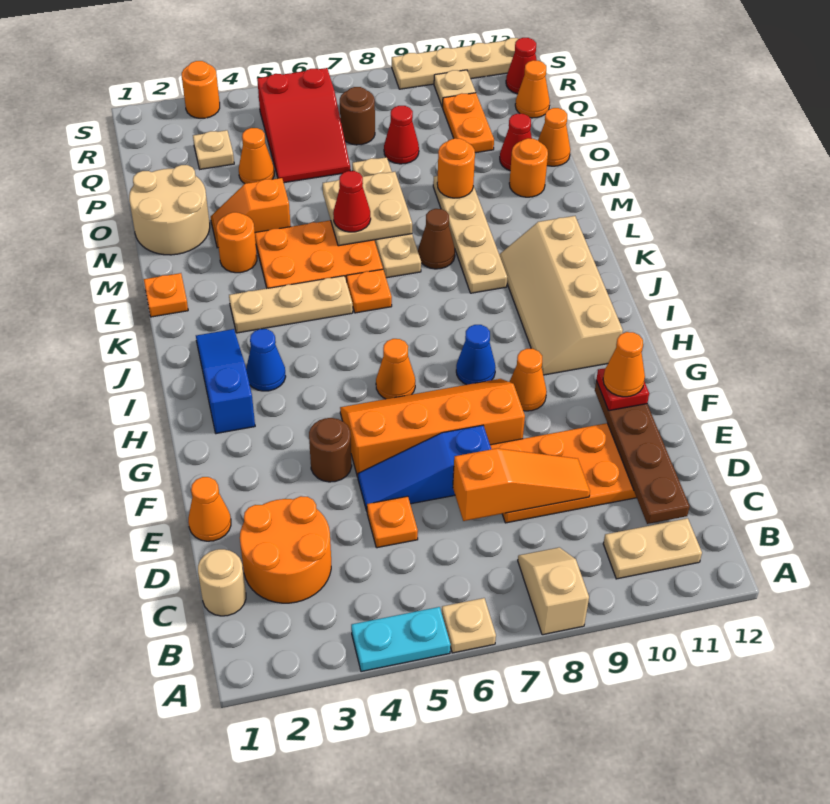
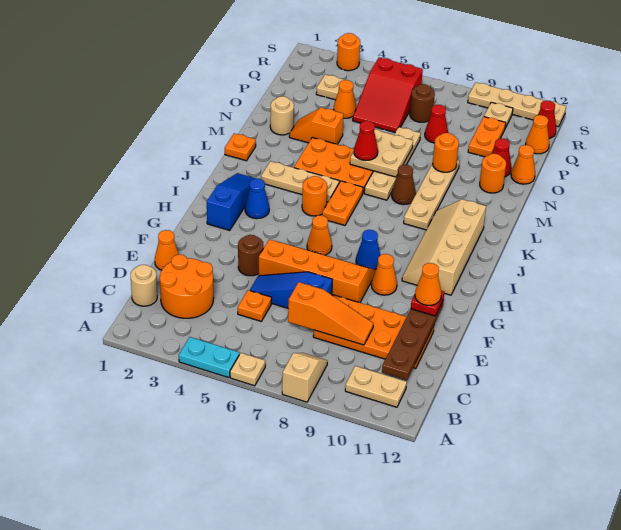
orange plate K6 level 1 -> orange plate J6:K6 level 1
orange round brick M3 level 1 -> orange round brick J5 level 1
tan round brick N1:O2 level 1 -> tan round brick N2 level 1

